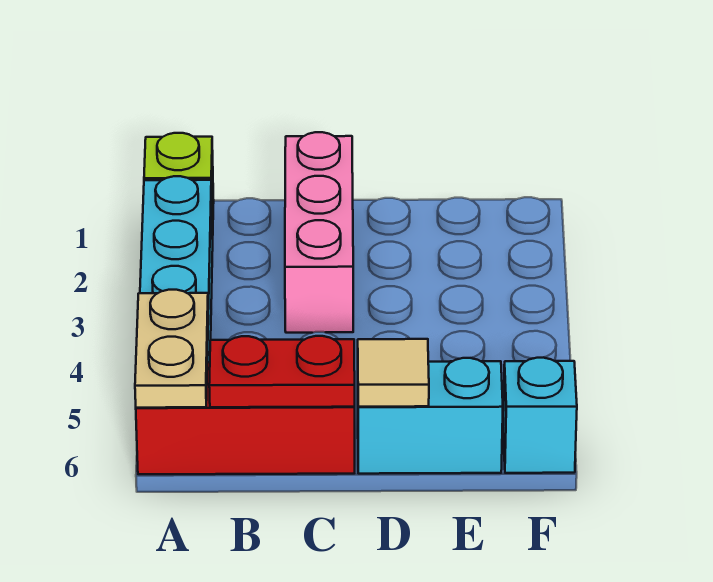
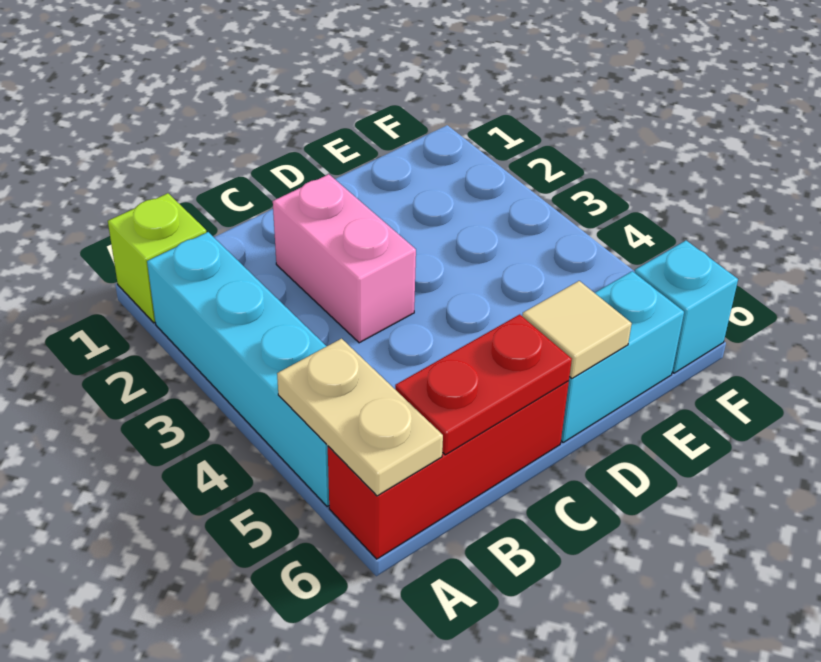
pink brick C1:C3 level 1 -> pink brick C2:C3 level 1

